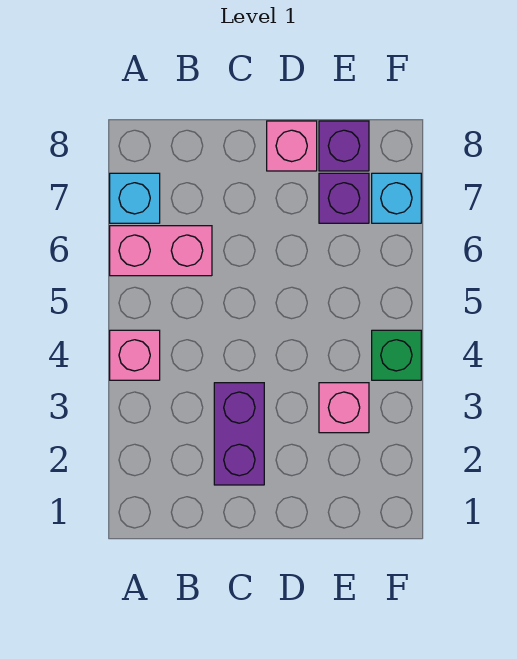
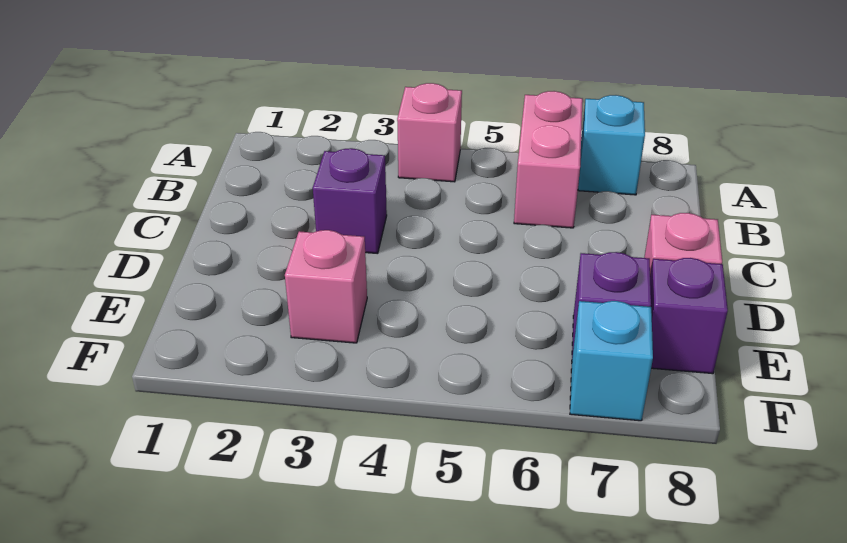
purple brick C2:C3 level 1 -> purple brick C3 level 1
green brick F4 level 1 -> none

